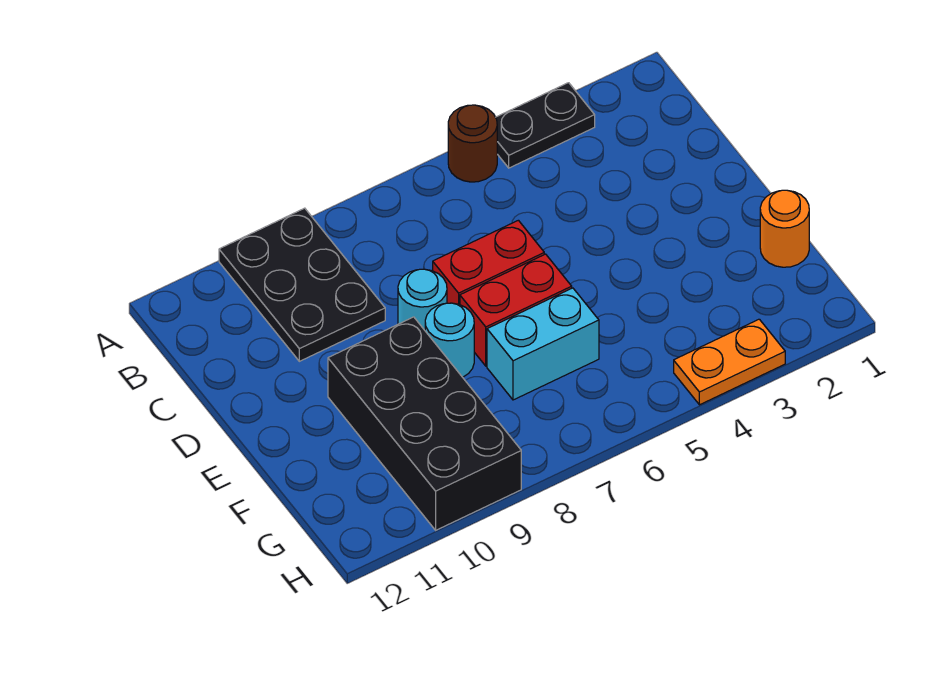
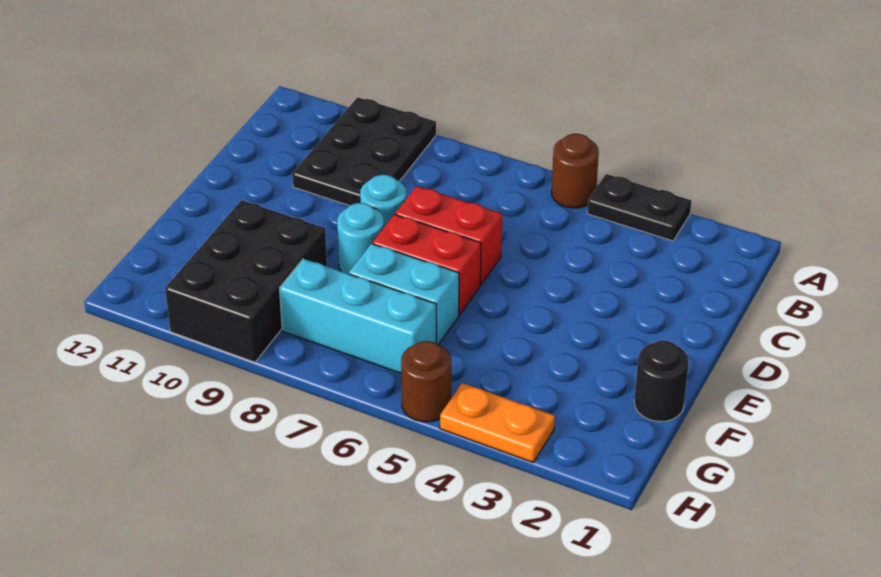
black brick E9:H10 level 1 -> black brick F9:H10 level 1
orange round brick F1 level 1 -> black round brick F1 level 1
none -> cyan brick G6:G8 level 1
none -> brown round brick H5 level 1

